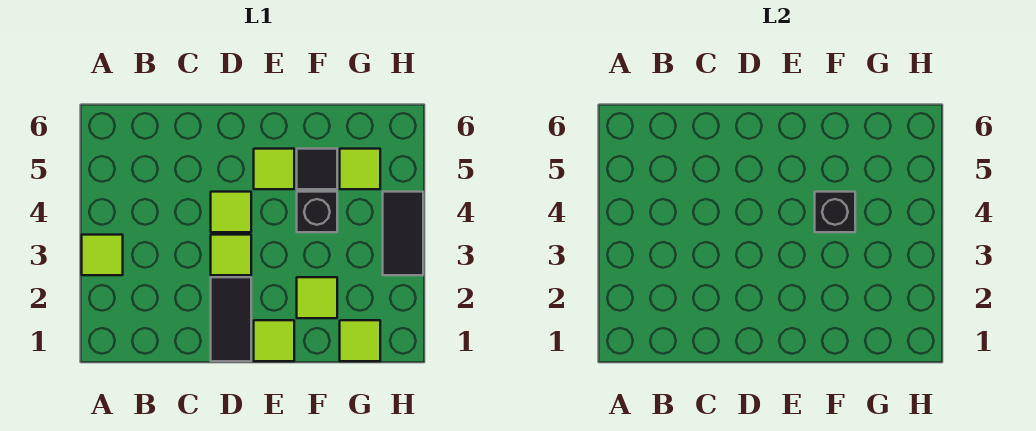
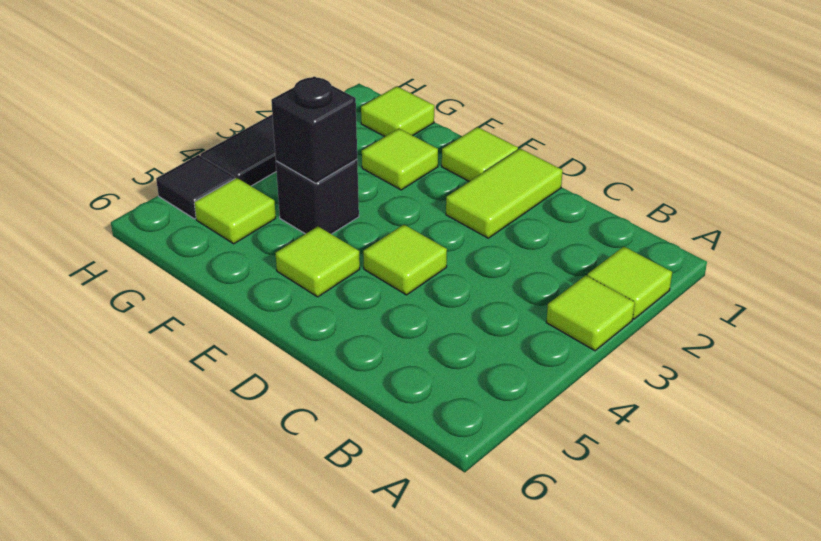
black tile D1:D2 level 1 -> lime tile D1:D2 level 1
lime tile D3 level 1 -> lime tile A2 level 1
black tile F5 level 1 -> black tile H5 level 1

